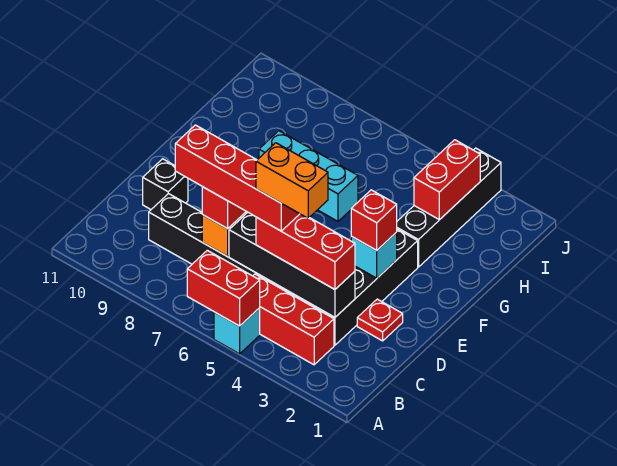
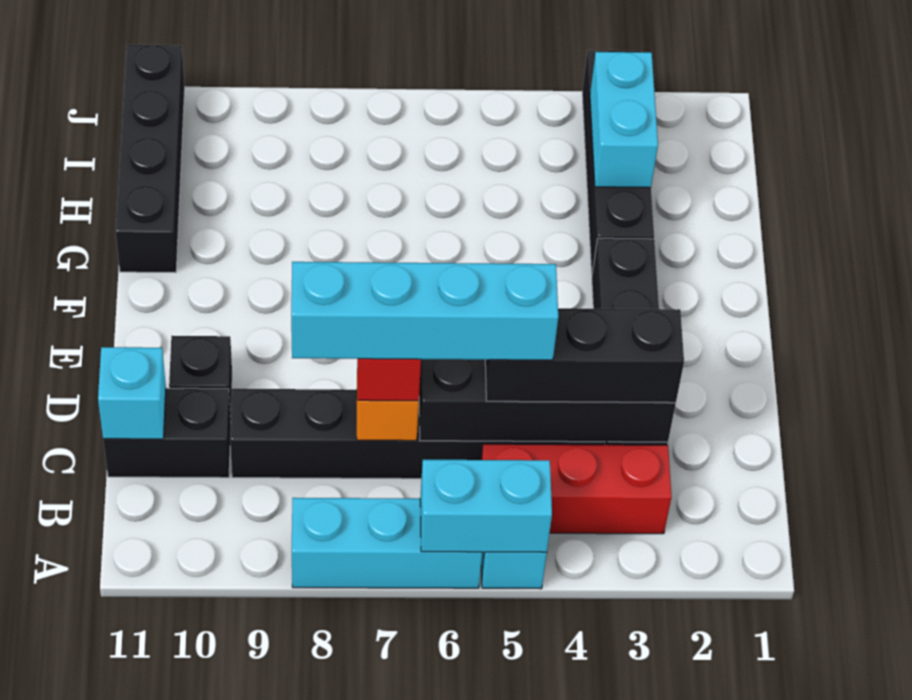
red brick A5:A6 level 2 -> cyan brick A5:A6 level 2
red brick C3:C5 level 3 -> black brick C3:C5 level 3
orange brick C4:C5 level 5 -> none
red brick C5:C8 level 4 -> cyan brick C5:C8 level 4
none -> black brick C10:C11 level 1
red plate D2 level 1 -> none
cyan brick E3 level 2 -> cyan brick C11 level 2
red brick E3 level 3 -> none
cyan brick G6:G8 level 1 -> cyan brick A6:A8 level 1
none -> black brick G11:J11 level 1
red brick H3:I3 level 2 -> cyan brick H3:I3 level 2

